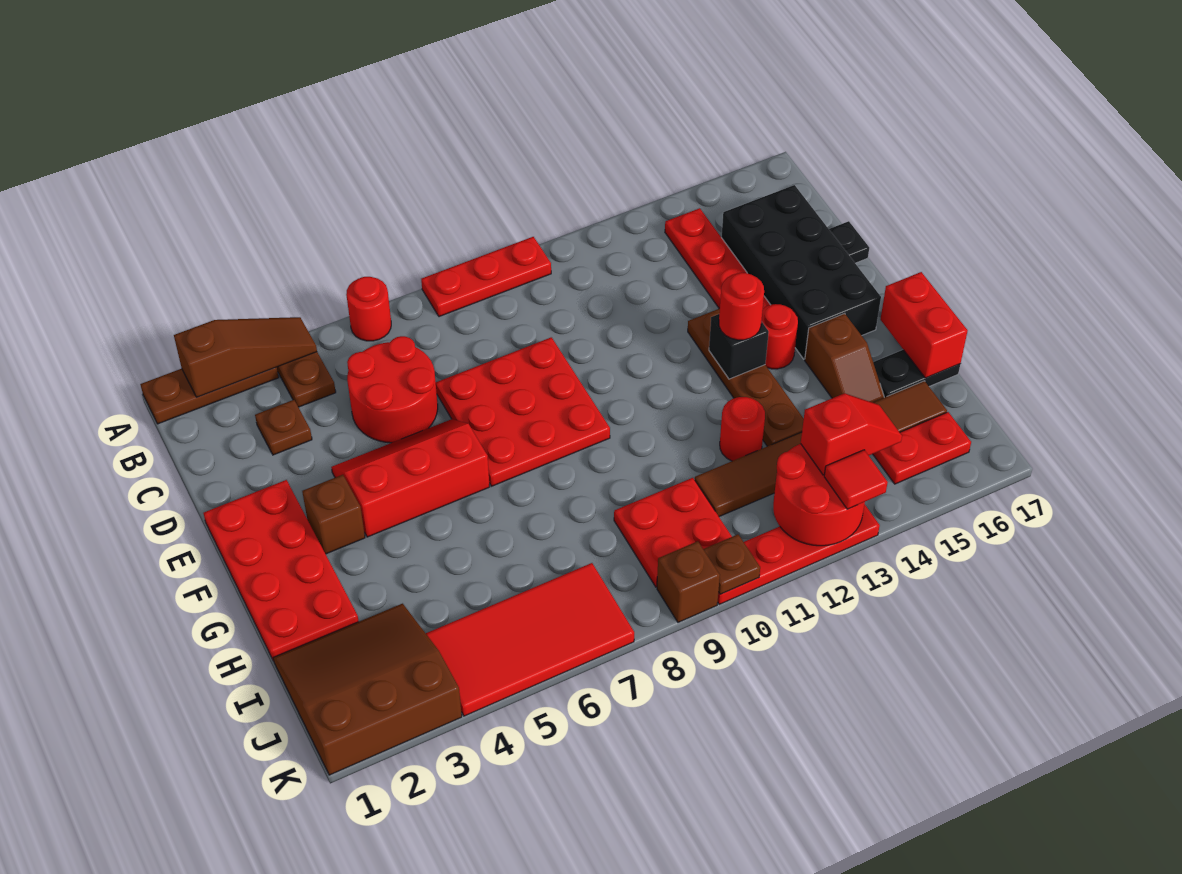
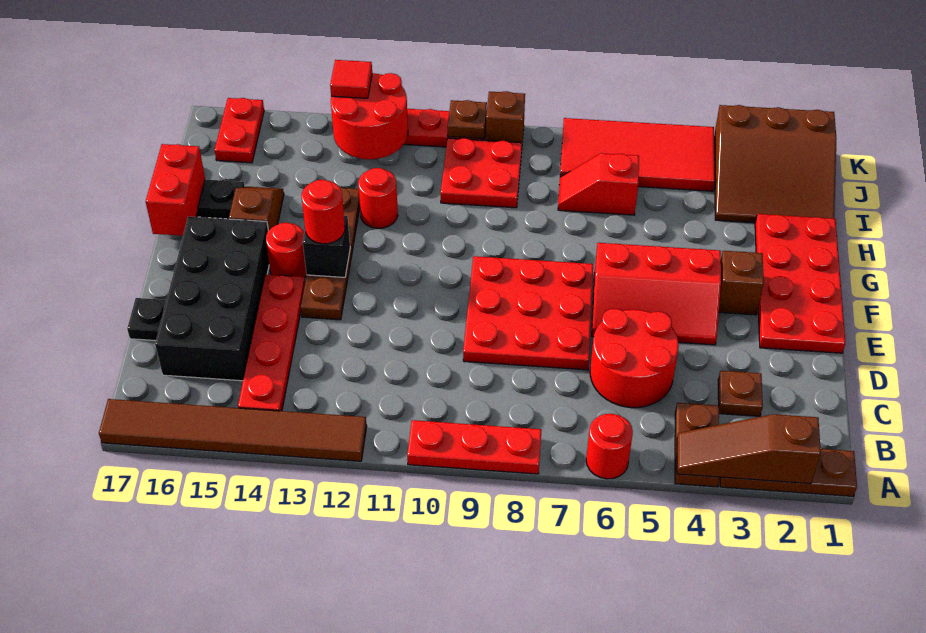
brown tile I11:I16 level 1 -> brown tile A12:A17 level 1
red slope J13:J14 level 3 top 13 -> red slope I6:I7 level 1 top 6
red plate J15:J16 level 1 -> red plate J16:K16 level 1

